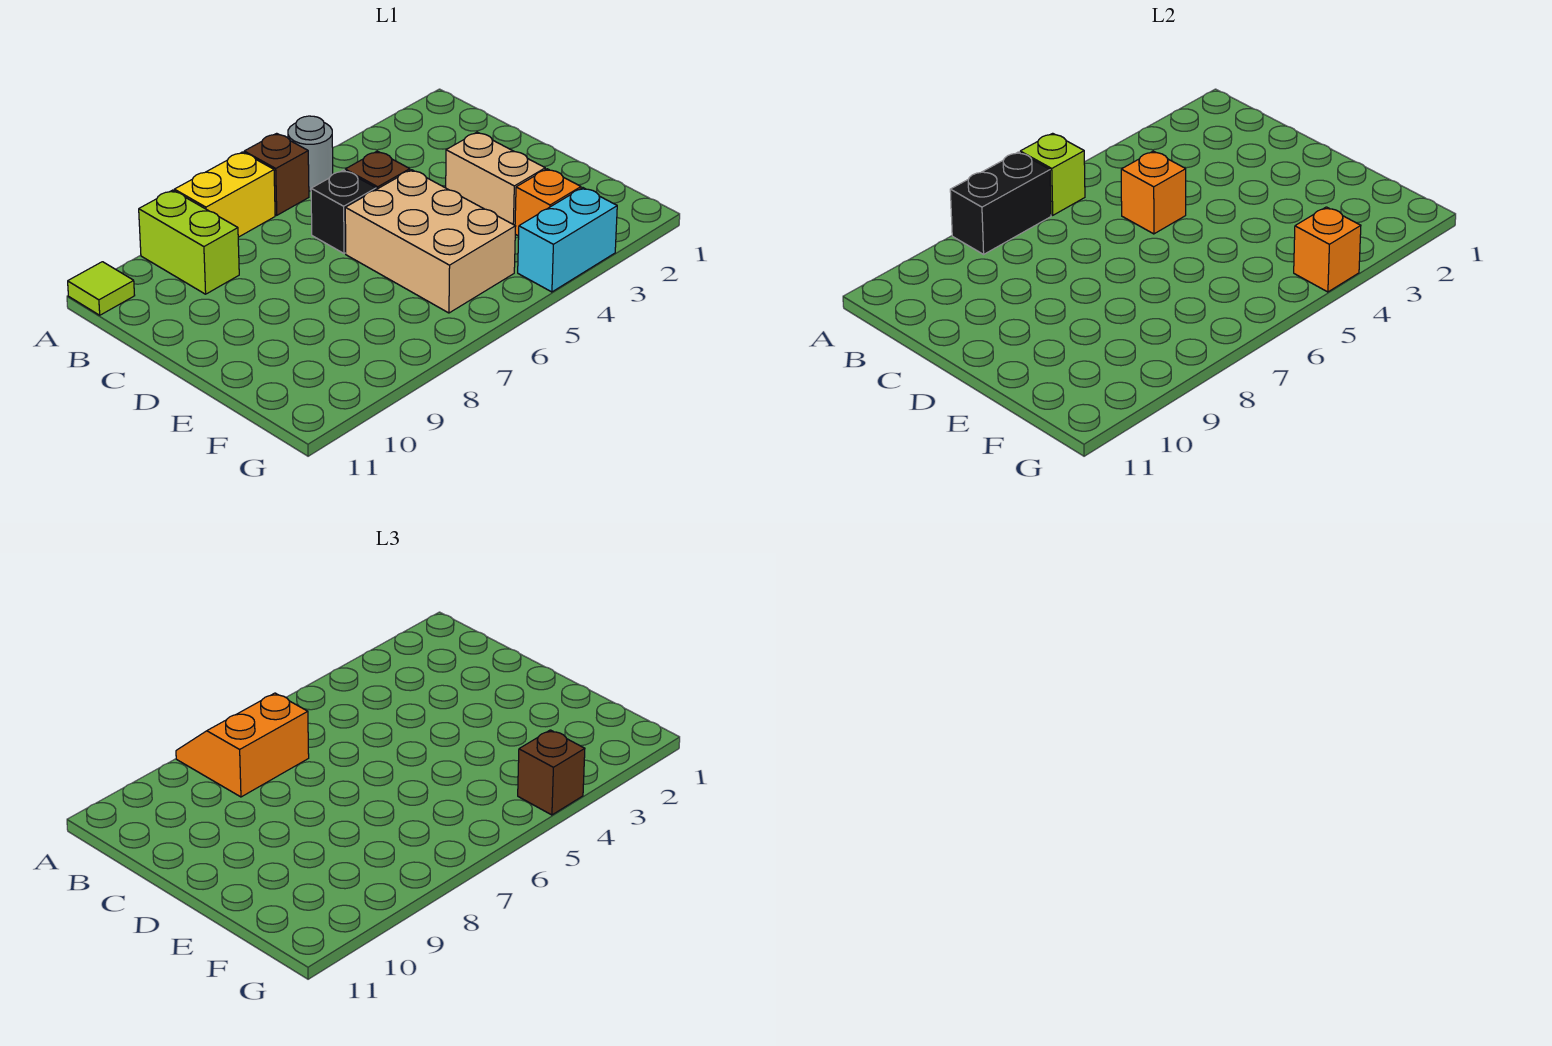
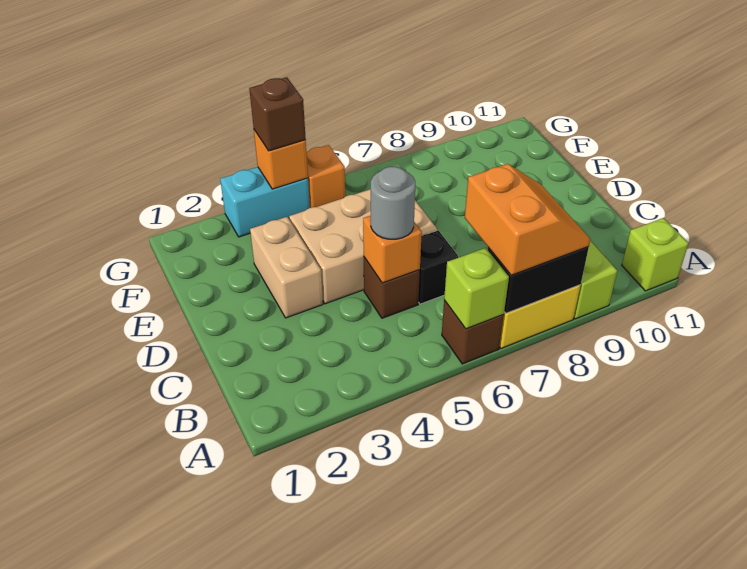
grey round brick A5 level 1 -> grey round brick C5 level 3
orange slope A7:B8 level 3 top B -> orange slope A7:B8 level 3 top 7
lime tile A11 level 1 -> lime brick A11 level 1
tan brick D5:F6 level 1 -> tan brick D4:E6 level 1
orange brick F3 level 1 -> orange brick G5 level 1

